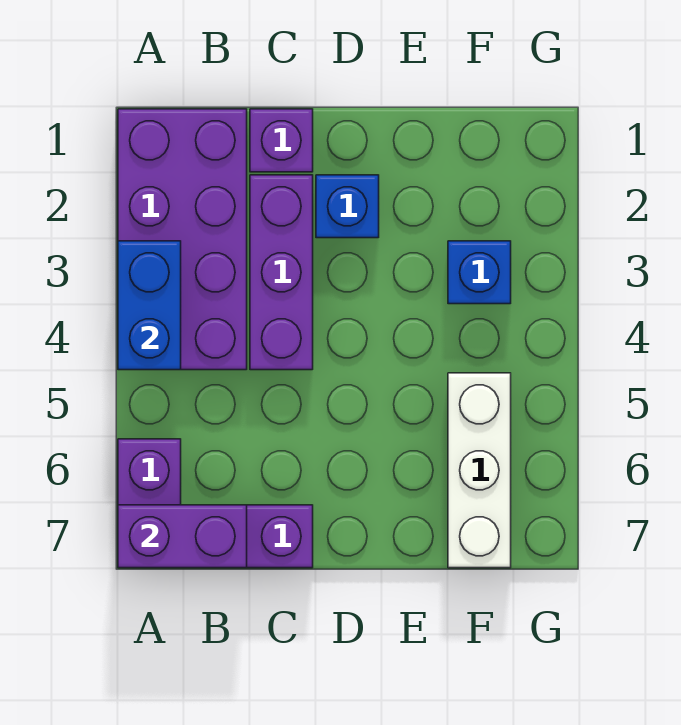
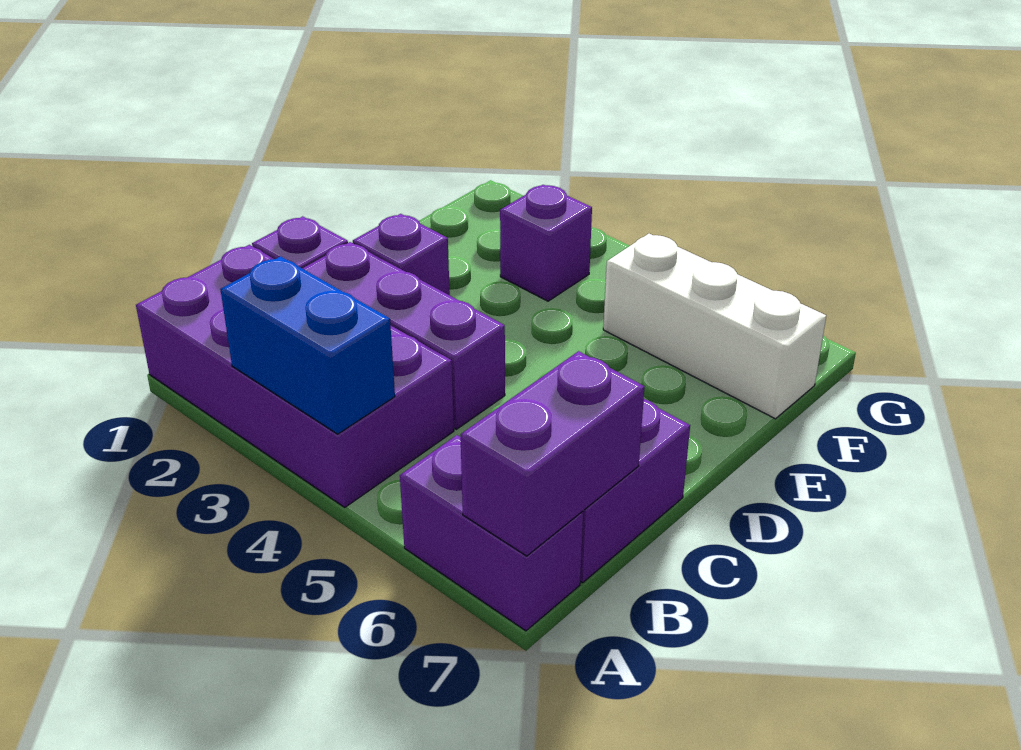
blue brick D2 level 1 -> purple brick D2 level 1
blue brick F3 level 1 -> purple brick F3 level 1

